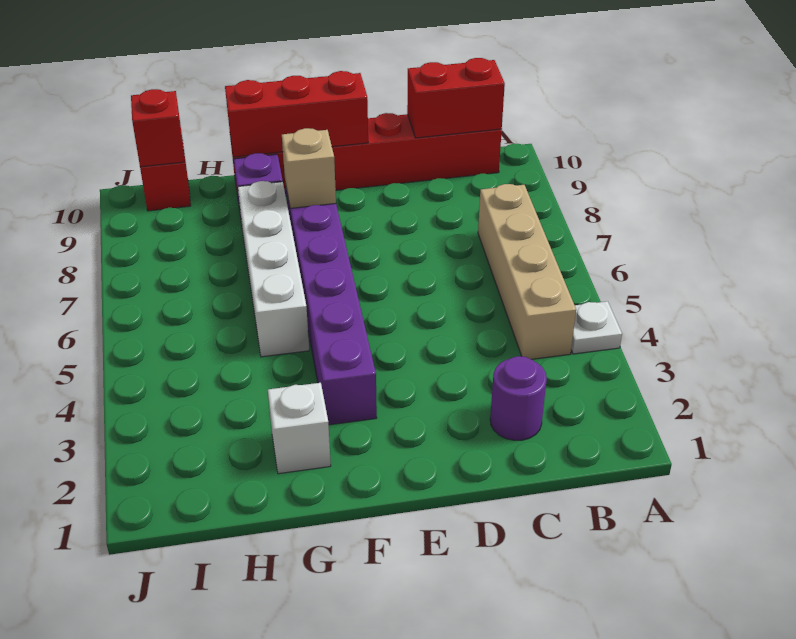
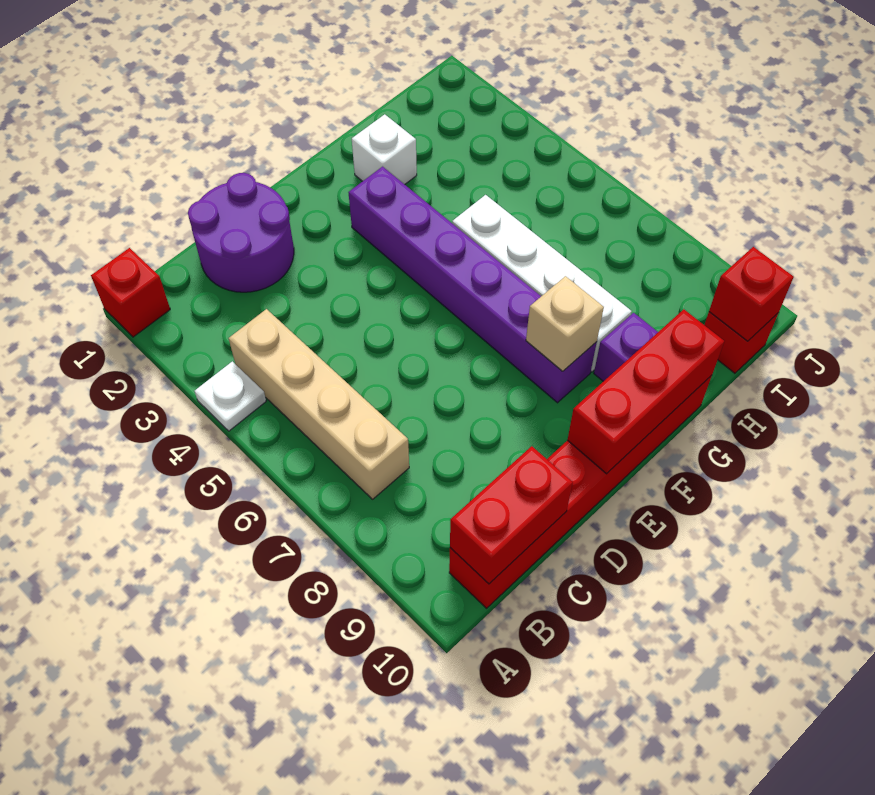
none -> red brick A1 level 1
purple round brick C2 level 1 -> purple round brick C1:D2 level 1

